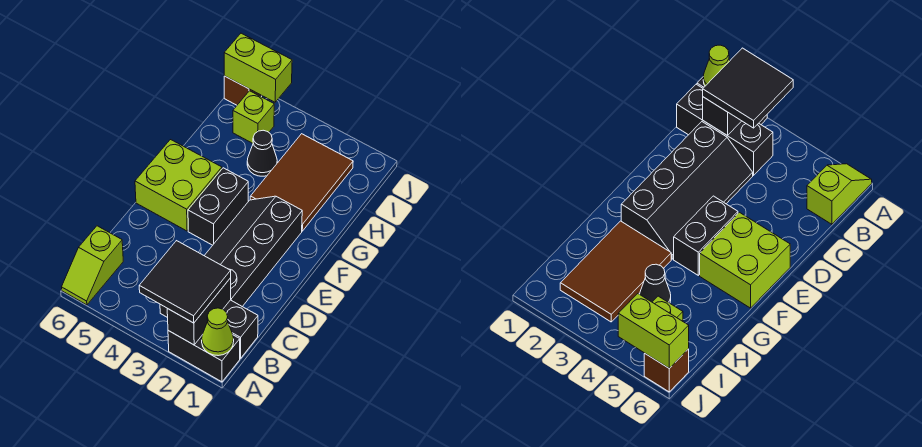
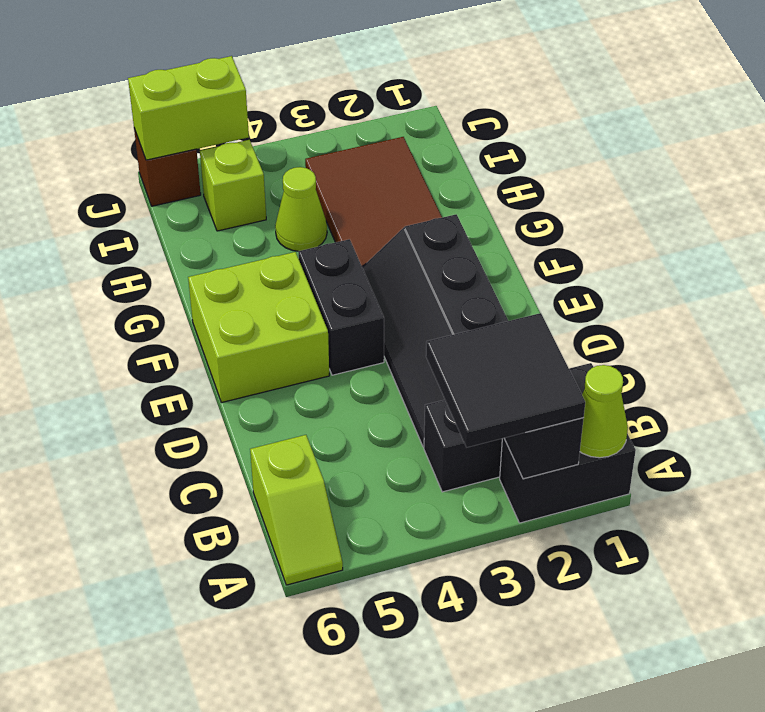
black cone H4 level 1 -> lime cone H4 level 1

